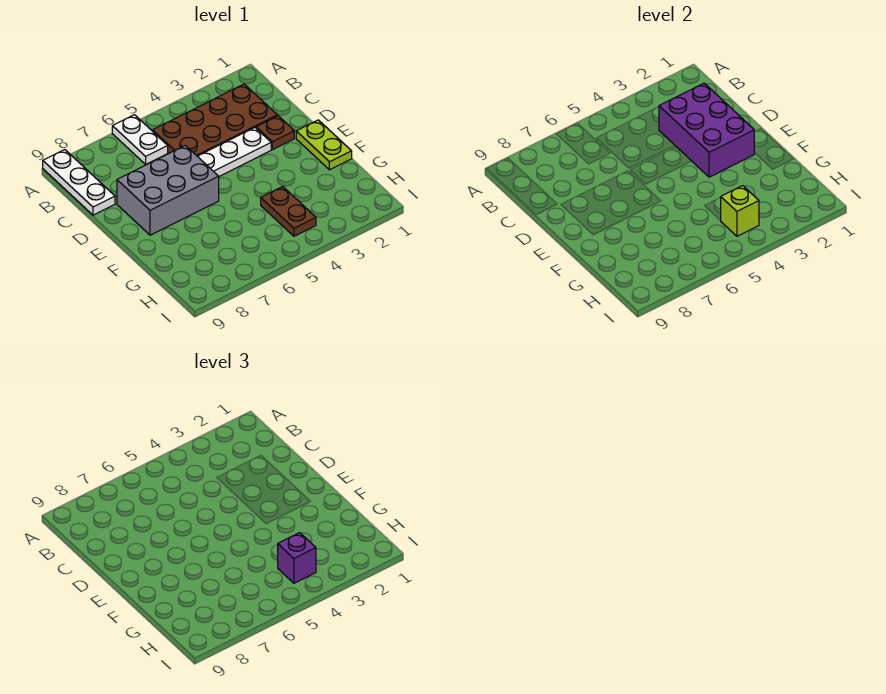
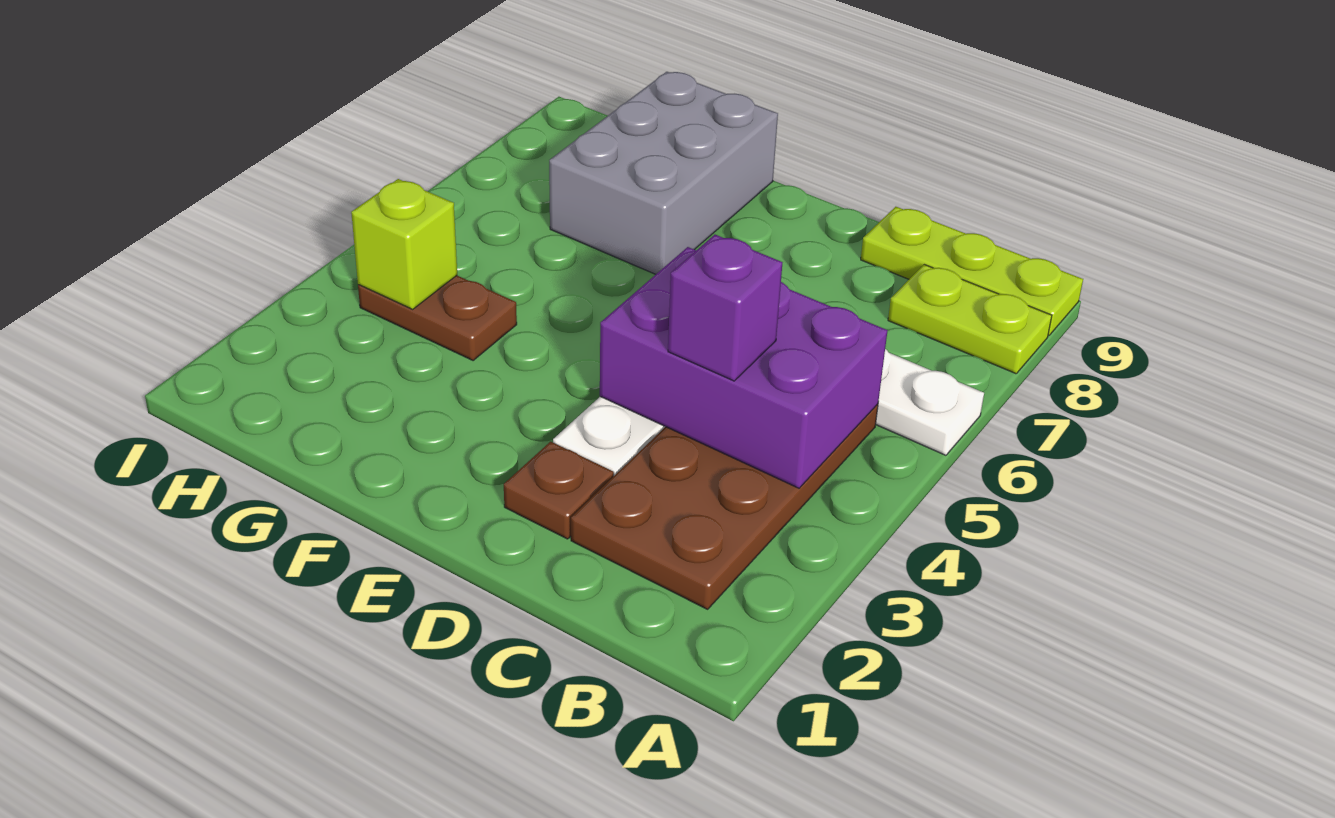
white plate A9:C9 level 1 -> lime plate A9:C9 level 1
purple brick C2:E3 level 2 -> purple brick B4:D5 level 2
grey brick D6:E8 level 1 -> grey brick F7:G9 level 1
lime plate E1:F1 level 1 -> lime plate A8:B8 level 1
purple brick H4 level 3 -> purple brick C4 level 3

